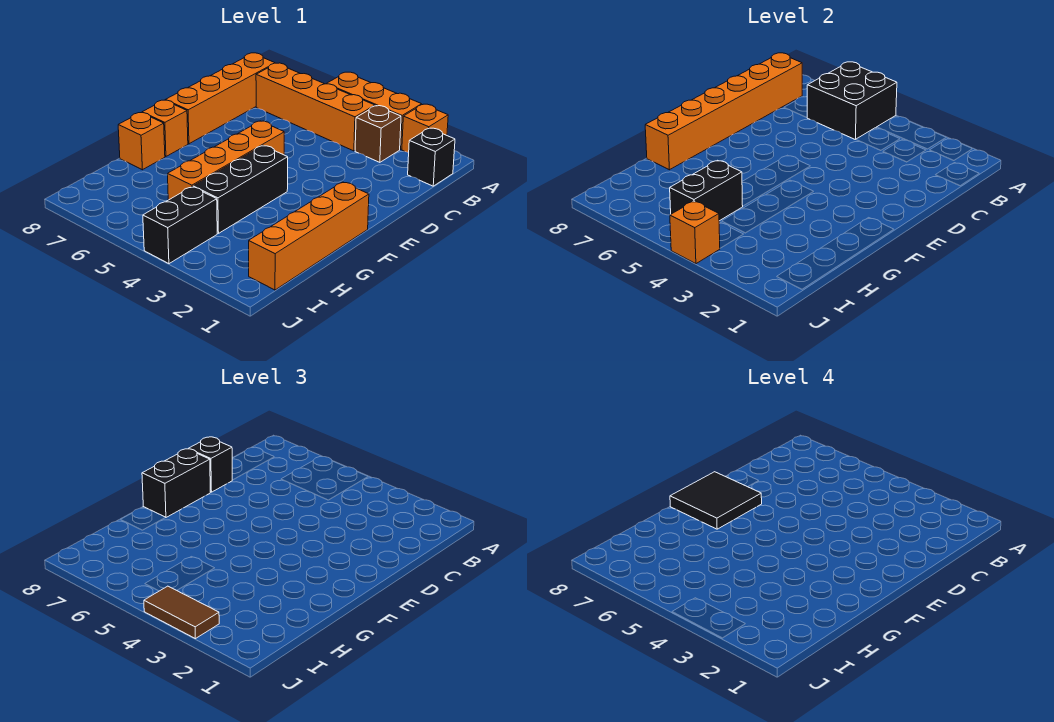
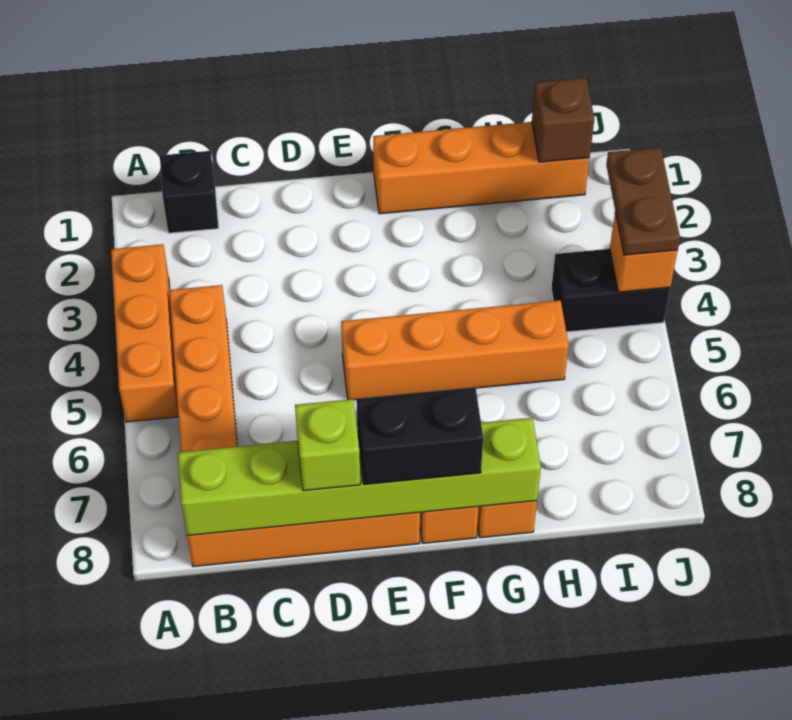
orange brick A2 level 1 -> none
black brick A5:B6 level 2 -> none
brown brick B3 level 1 -> brown brick I1 level 2
orange brick B8:G8 level 2 -> lime brick B8:G8 level 2
black brick D8 level 3 -> lime brick D8 level 3
black tile E7:F8 level 4 -> none
black brick F4:H4 level 1 -> none
black brick H5:I5 level 2 -> none
brown tile J3:J4 level 3 -> brown plate J3:J4 level 3

